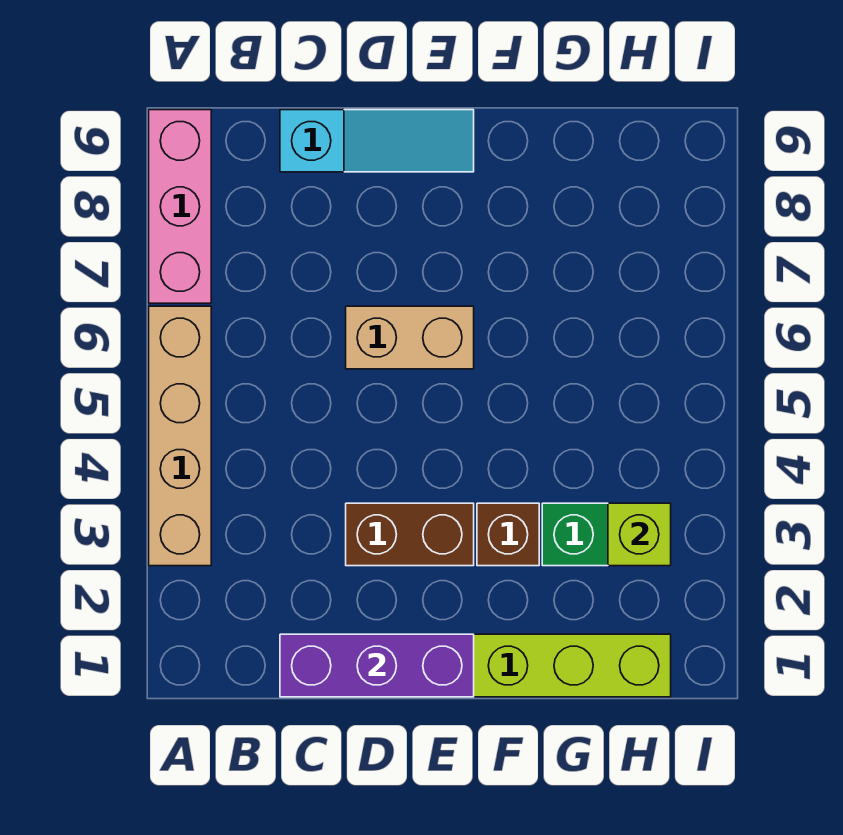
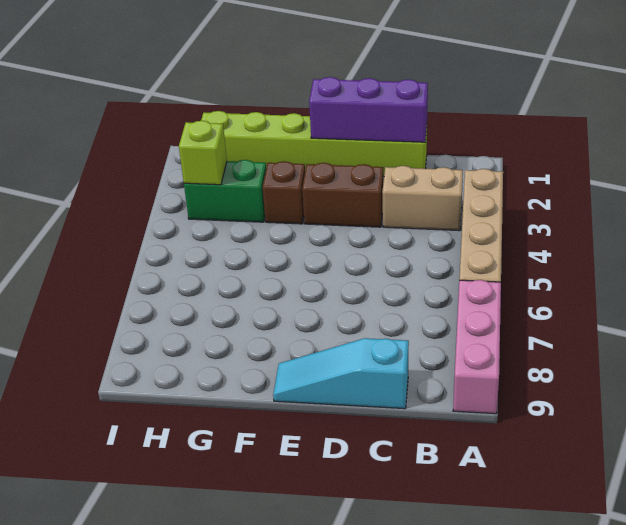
tan brick D6:E6 level 1 -> tan brick B3:C3 level 1

